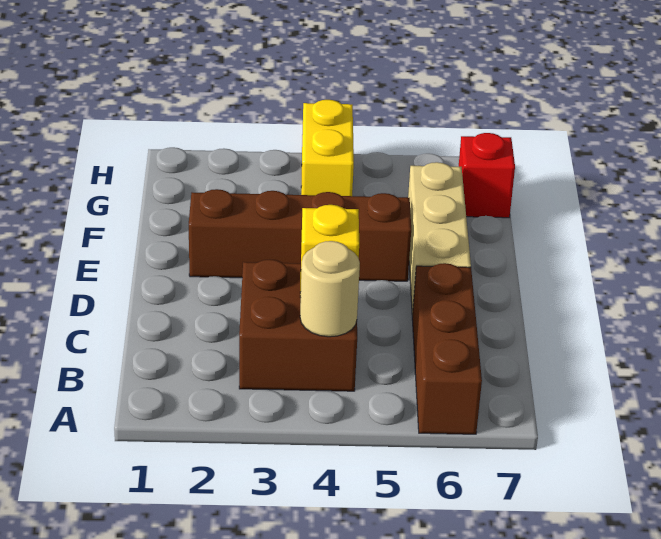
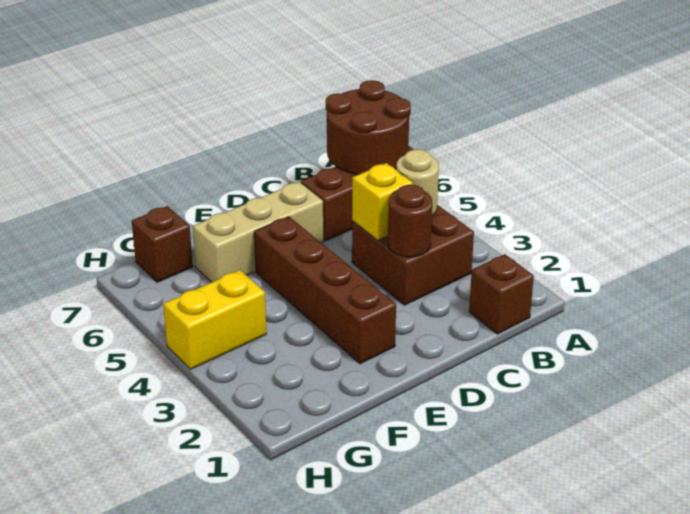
none -> brown round brick A6:B7 level 2
none -> brown brick B1 level 1
none -> brown round brick C3 level 2
red brick G7 level 1 -> brown brick G7 level 1

